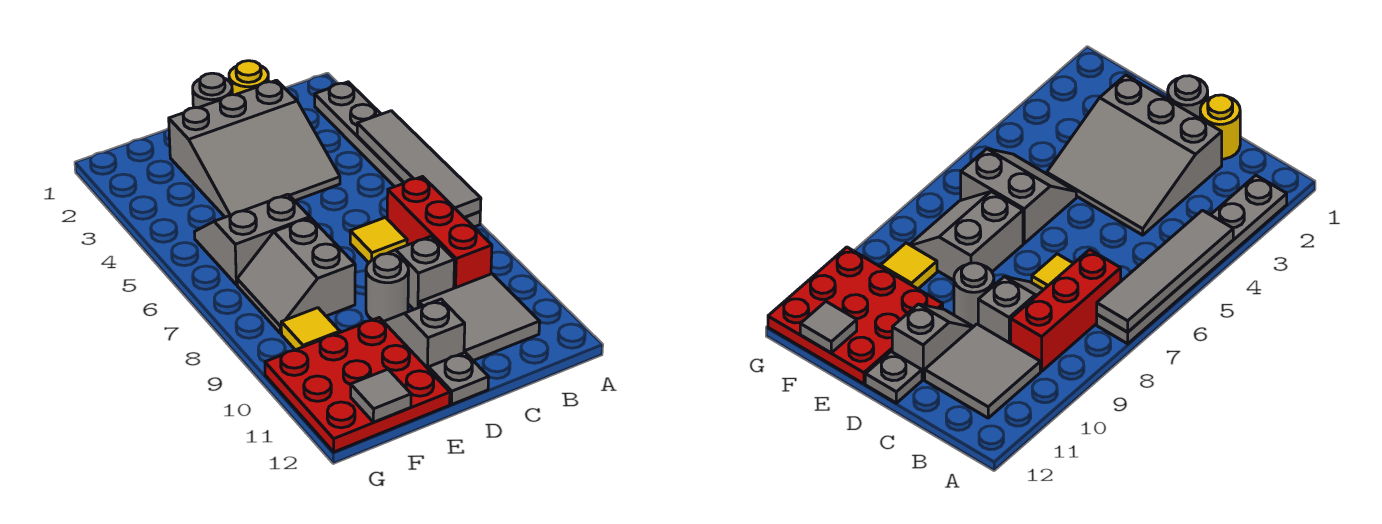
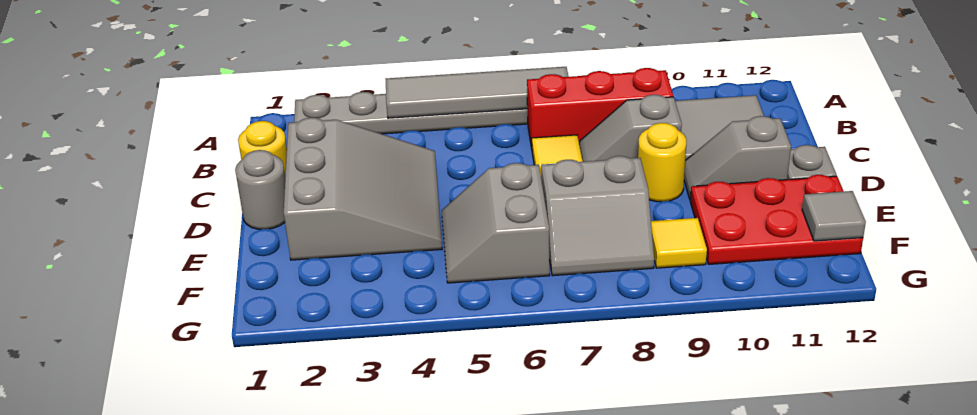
grey round brick D9 level 1 -> yellow round brick D9 level 1
red plate E10:G12 level 1 -> red plate E10:F12 level 1

